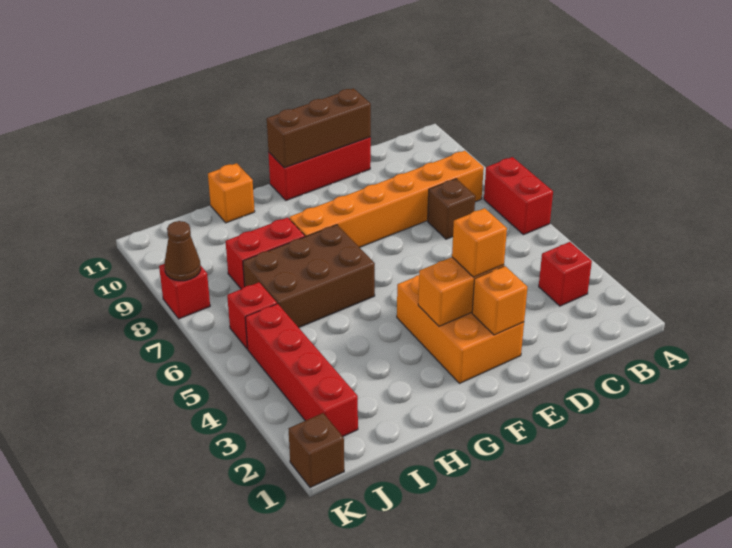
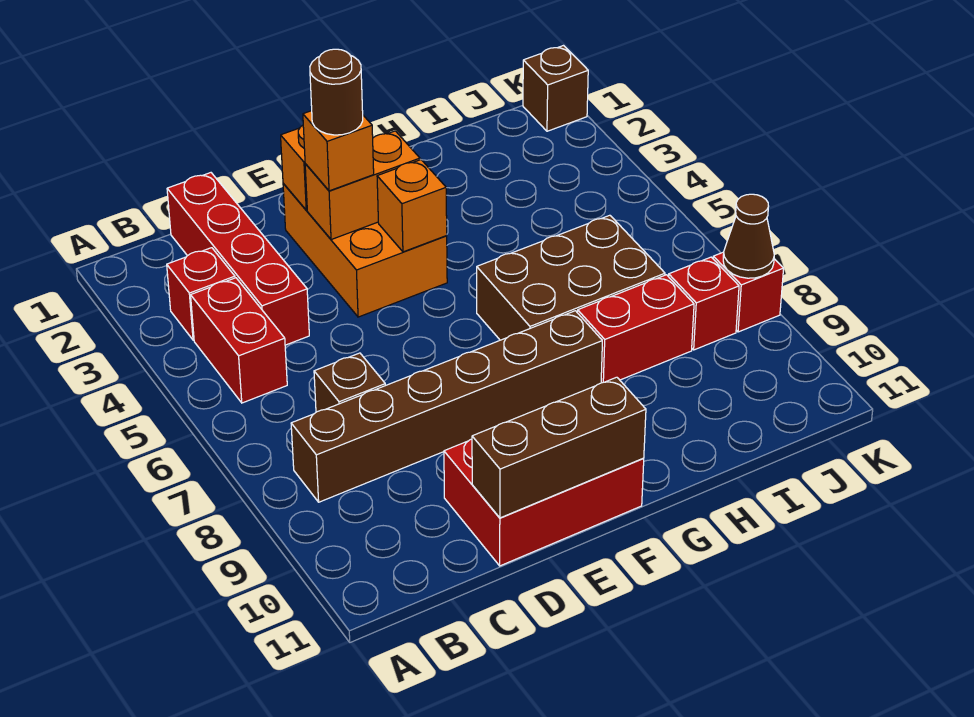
red brick A6:A7 level 1 -> red brick B4:B5 level 1
orange brick B8:G8 level 1 -> brown brick B8:G8 level 1
red brick D11:F11 level 1 -> red brick D10:F11 level 1
none -> brown round brick E3 level 4
orange brick H11 level 1 -> orange brick F4 level 2
red brick J2:J5 level 1 -> red brick C1:C4 level 1
red brick J6 level 1 -> red brick J8 level 1

